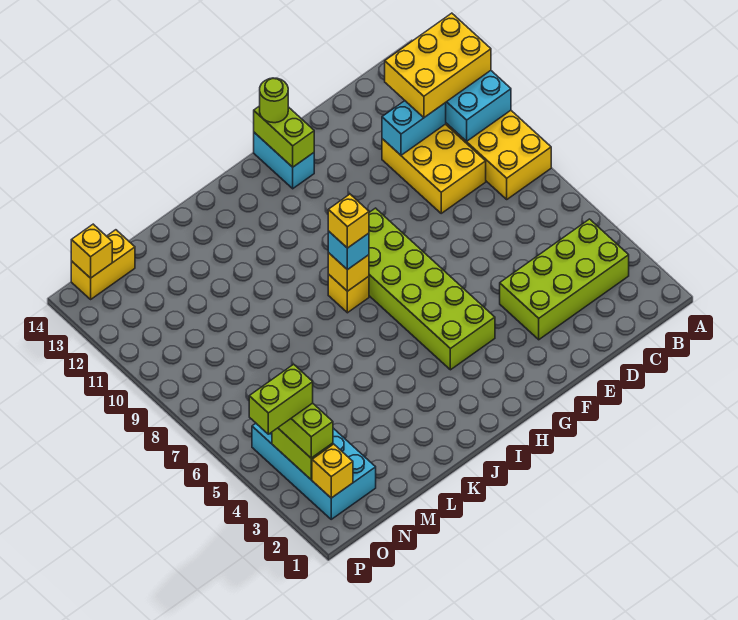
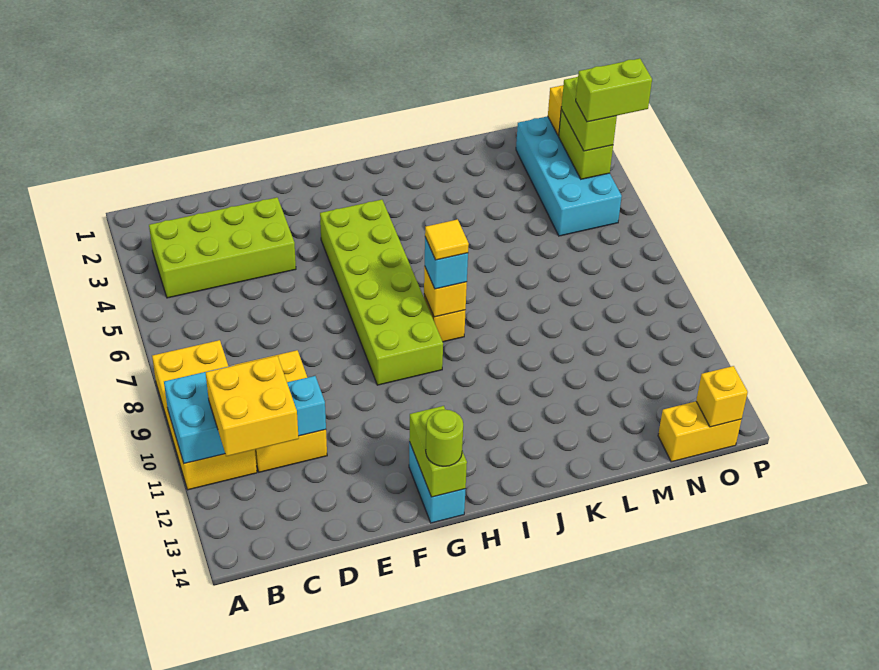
yellow brick A11:C12 level 3 -> yellow brick B11:C12 level 3
yellow brick I8 level 4 -> yellow tile I8 level 4

